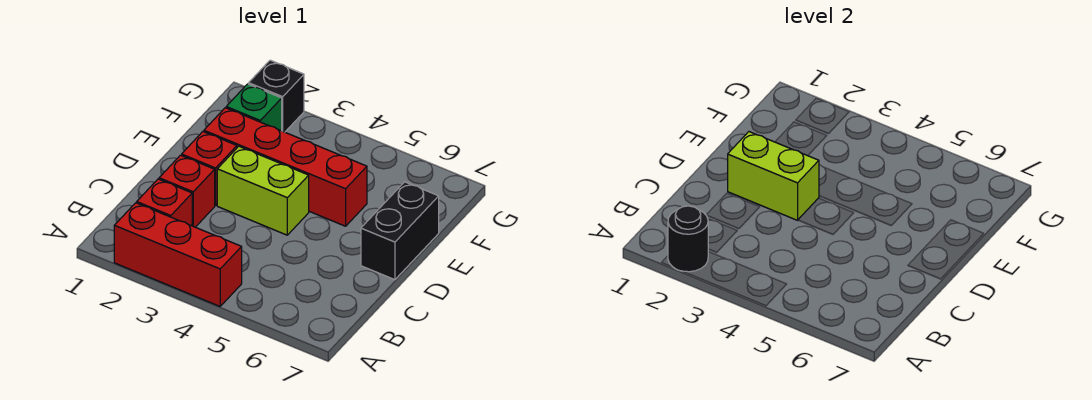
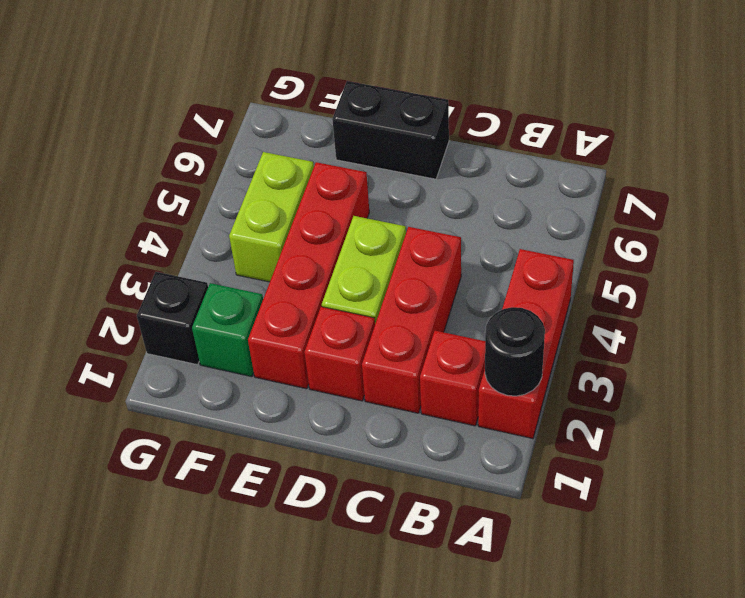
red brick C2 level 1 -> red brick C2:C4 level 1
lime brick D2:D3 level 2 -> lime brick F4:F5 level 1

